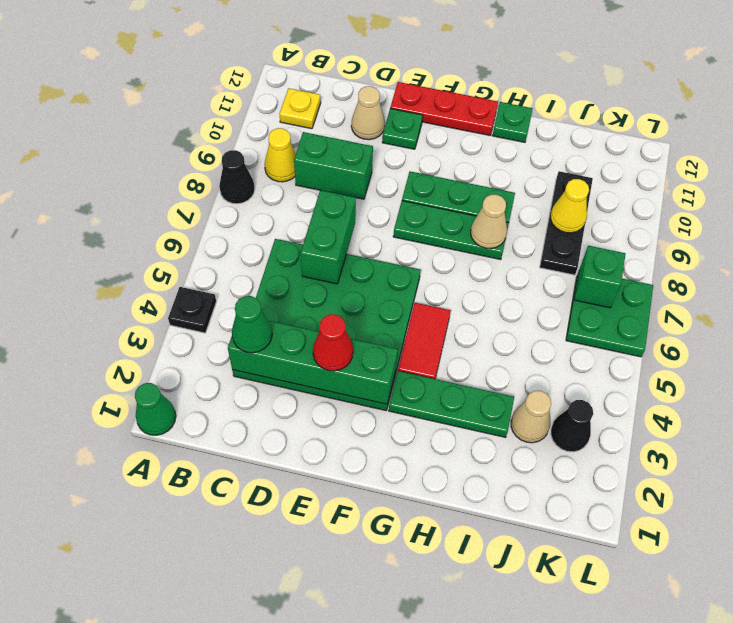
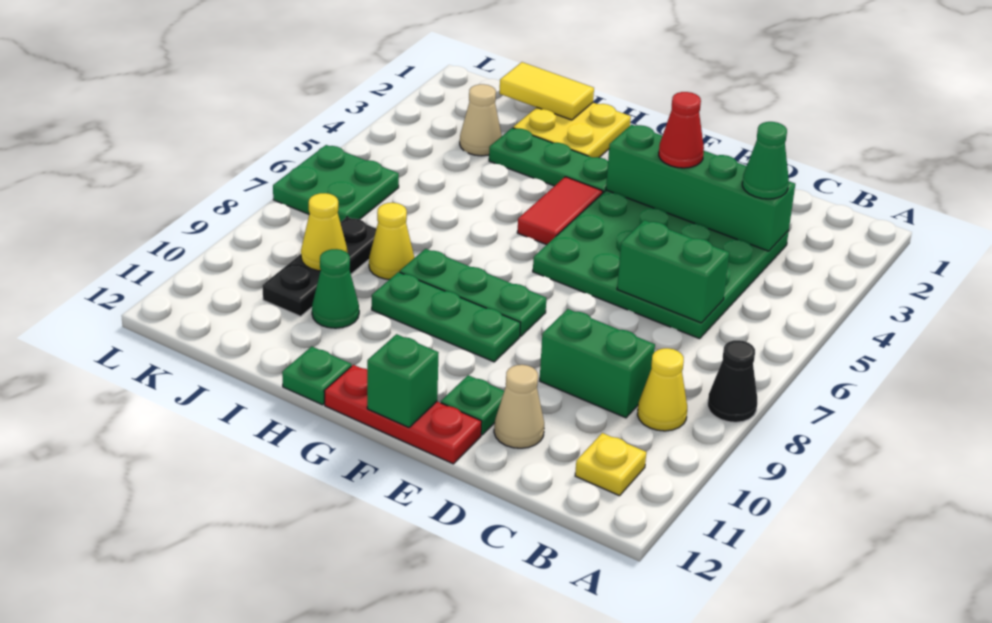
green cone A1 level 1 -> green cone I10 level 1
black plate A4 level 1 -> none
green brick D6:D7 level 2 -> green brick C6:D6 level 2
none -> yellow plate H1:I2 level 1
tan cone H8 level 2 -> none
none -> yellow tile I1:J1 level 2
none -> yellow cone I8 level 1
black cone K3 level 1 -> none
green brick K7 level 2 -> green brick F12 level 2

